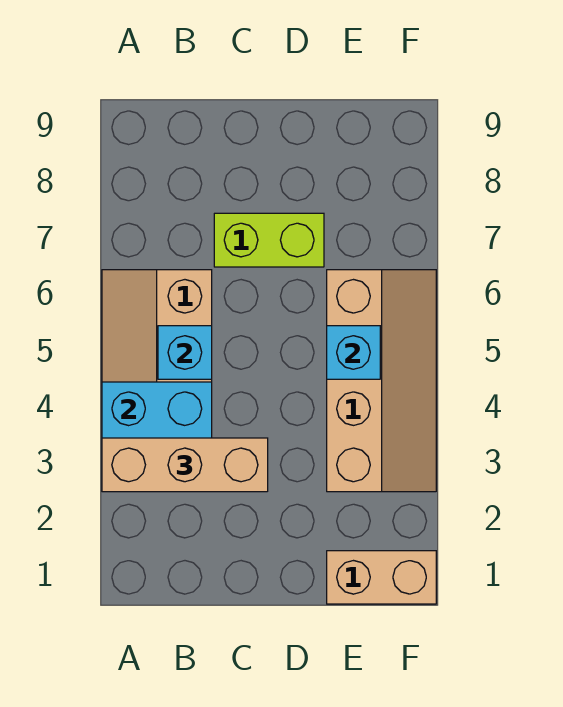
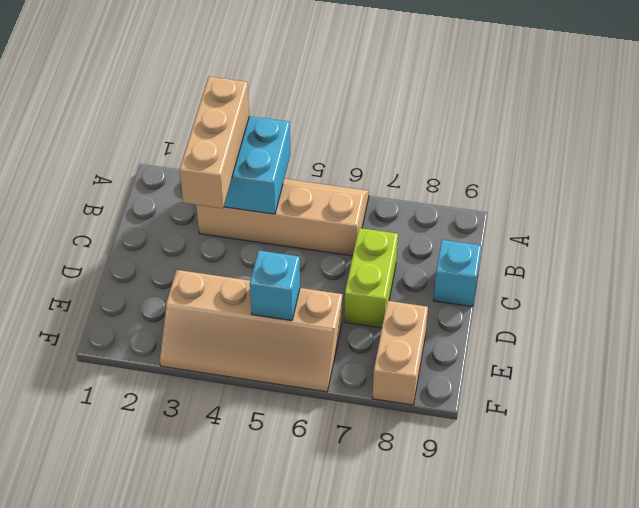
cyan brick B5 level 2 -> cyan brick C9 level 1
tan brick E1:F1 level 1 -> tan brick E8:F8 level 1

